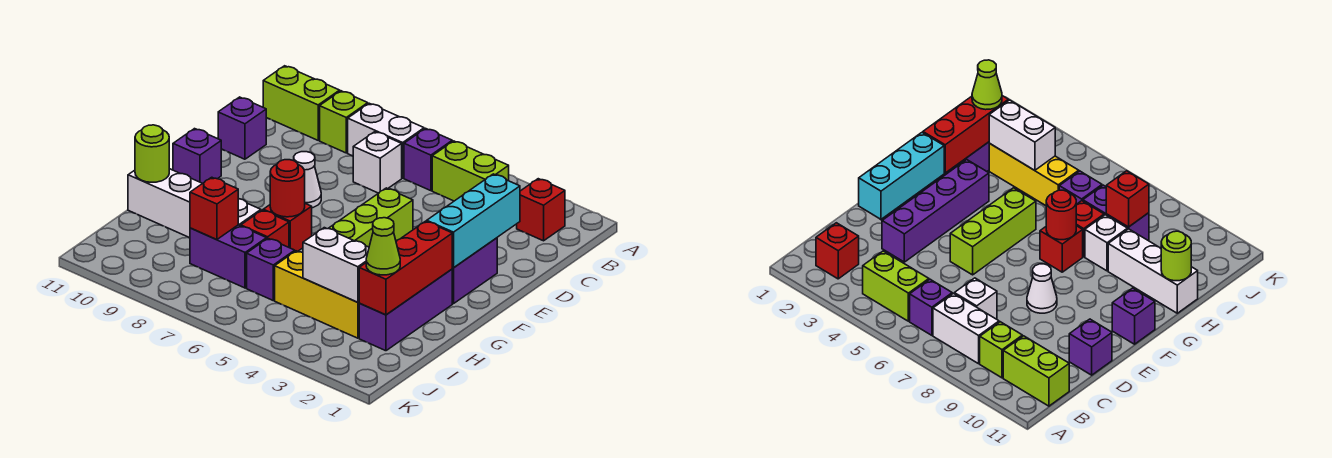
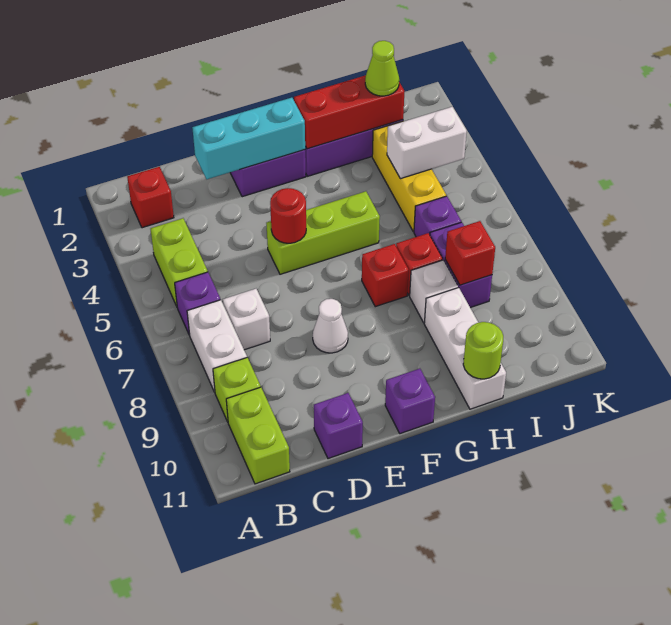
purple brick D3:G3 level 1 -> none
red round brick G7 level 2 -> red round brick E5 level 2
white brick I3:I4 level 2 -> white brick I4:J4 level 2

